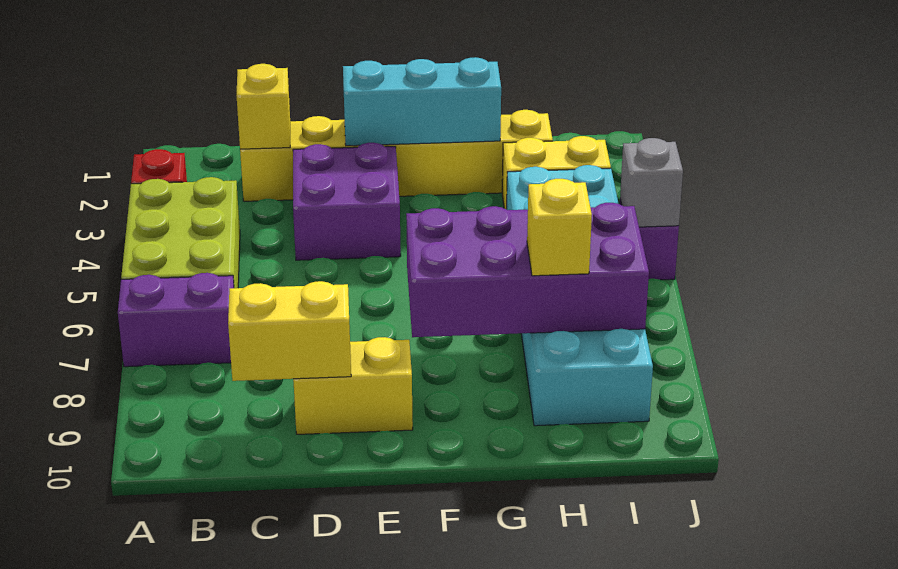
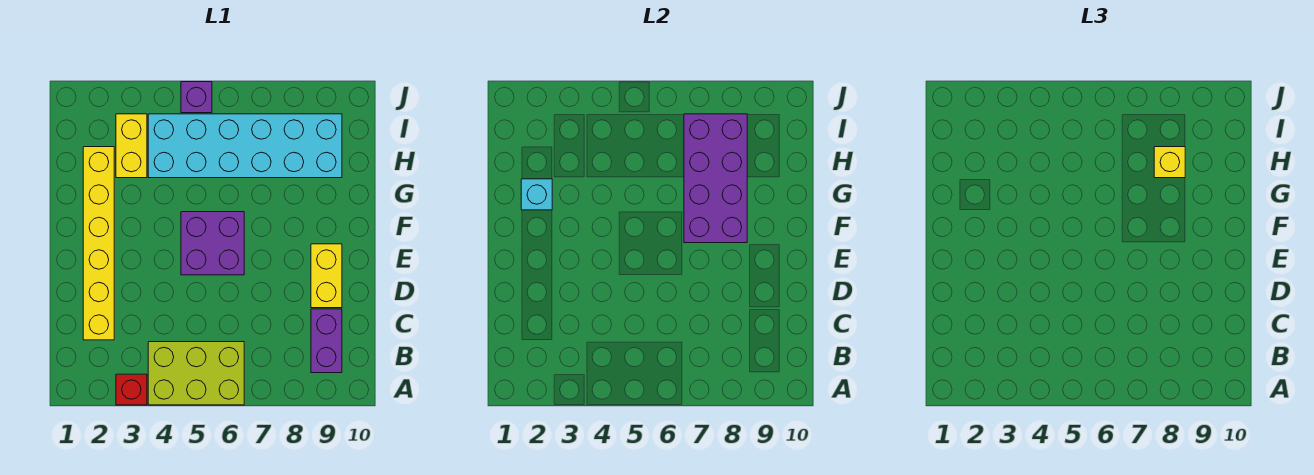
purple brick A7:B7 level 1 -> purple brick B9:C9 level 1
yellow brick C2 level 2 -> none
yellow brick C9:D9 level 2 -> none
purple brick D3:E4 level 1 -> purple brick E5:F6 level 1
cyan brick E2:G2 level 2 -> cyan brick G2 level 2
grey brick J5 level 2 -> none

